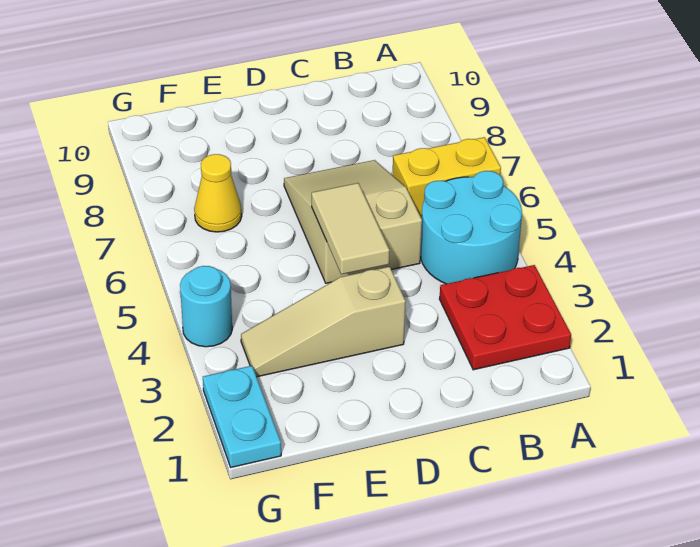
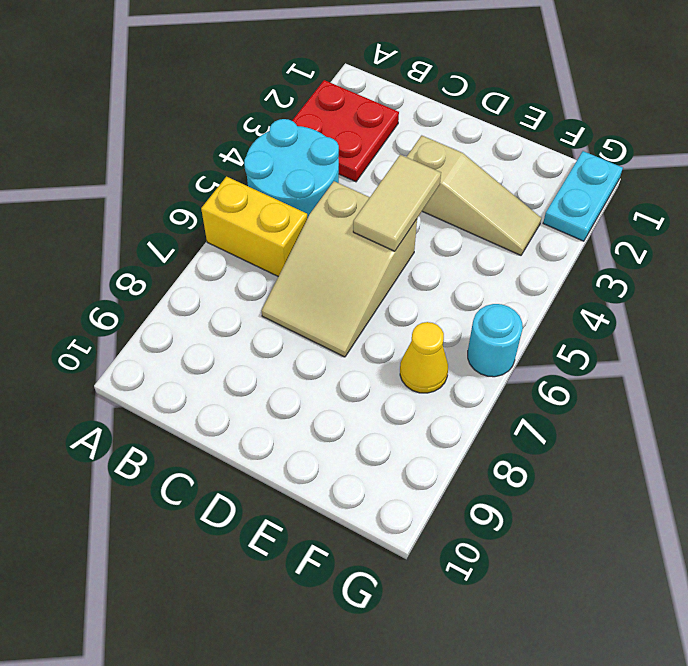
cyan round brick G4 level 1 -> cyan round brick G6 level 1

